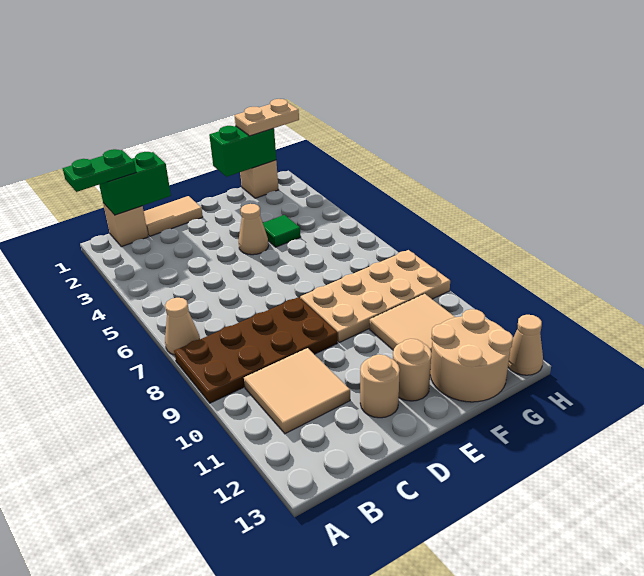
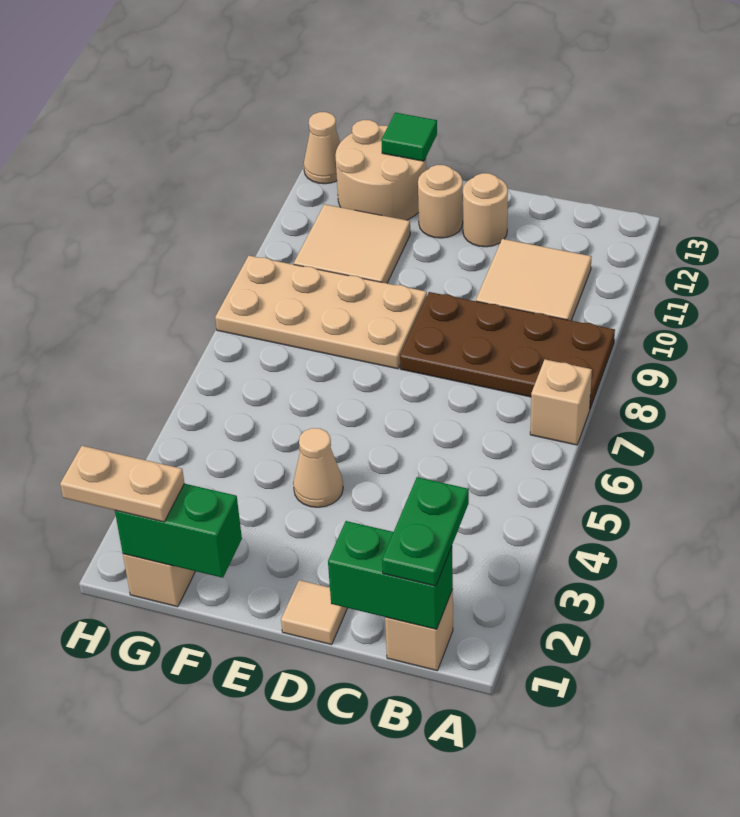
green plate A1:B1 level 3 -> green plate B1:B2 level 3
tan cone A7 level 1 -> tan brick A7 level 1
tan tile C1:D1 level 1 -> tan tile D1 level 1
green tile F4 level 1 -> green tile F13 level 2

